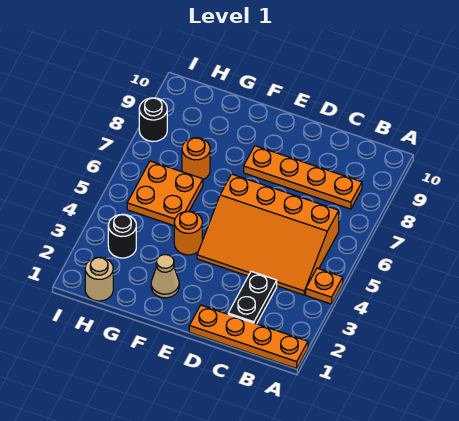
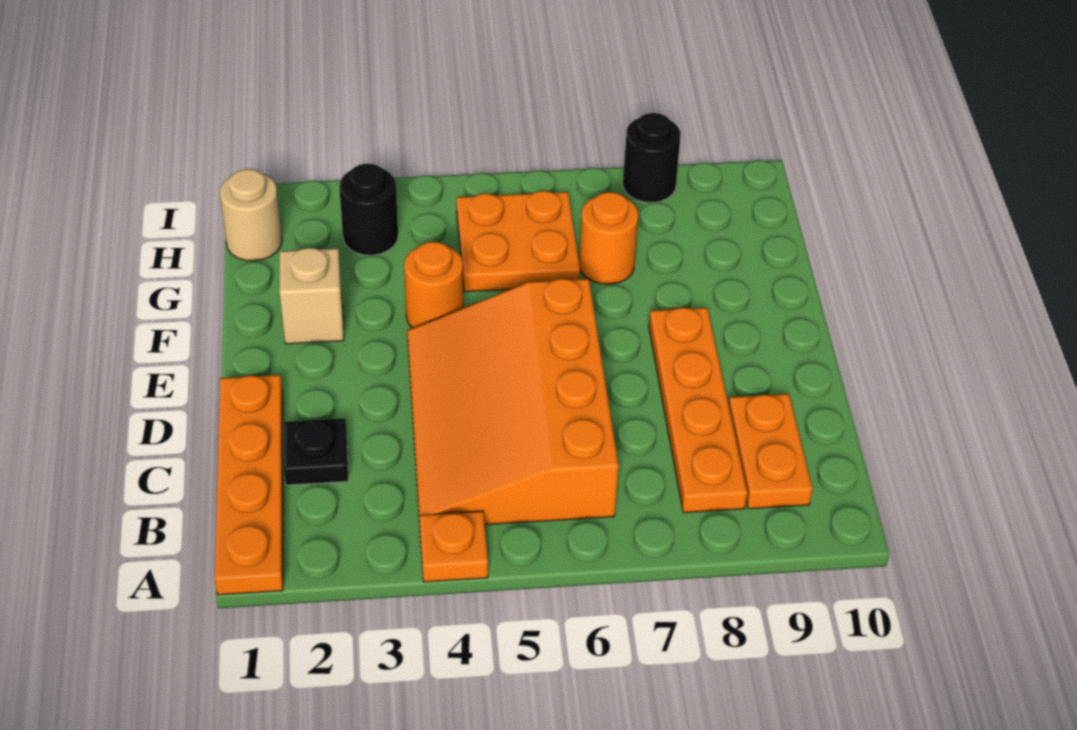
none -> orange plate B9:C9 level 1
black plate C2:C3 level 1 -> black plate C2 level 1
tan cone F2 level 1 -> tan brick F2 level 1

